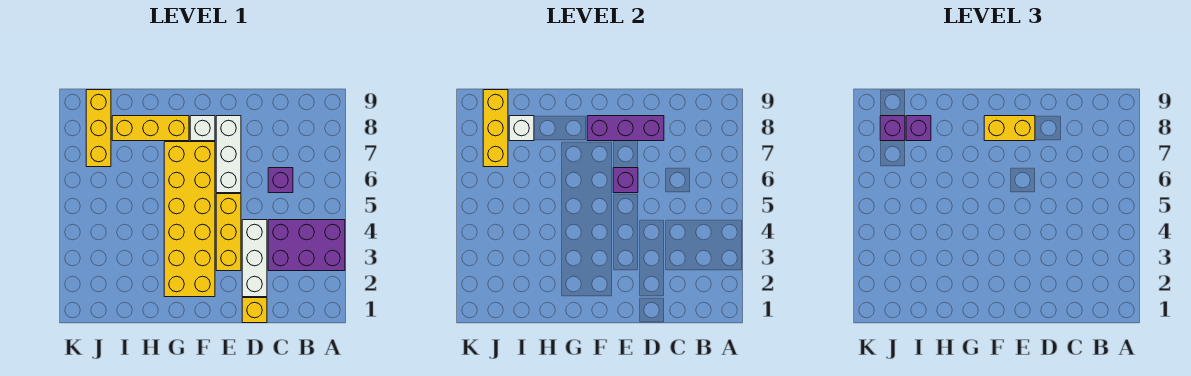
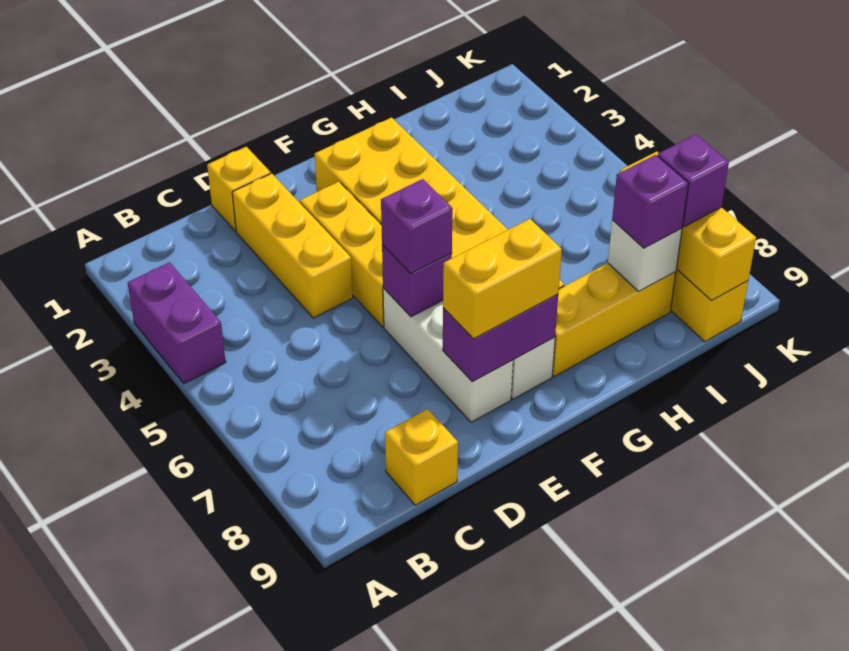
purple brick A3:C4 level 1 -> purple brick A3:A4 level 1
purple brick C6 level 1 -> purple brick E6 level 3
none -> yellow brick C9 level 1
white brick D2:D4 level 1 -> yellow brick D2:D4 level 1
purple brick D8:F8 level 2 -> purple brick E8:F8 level 2

